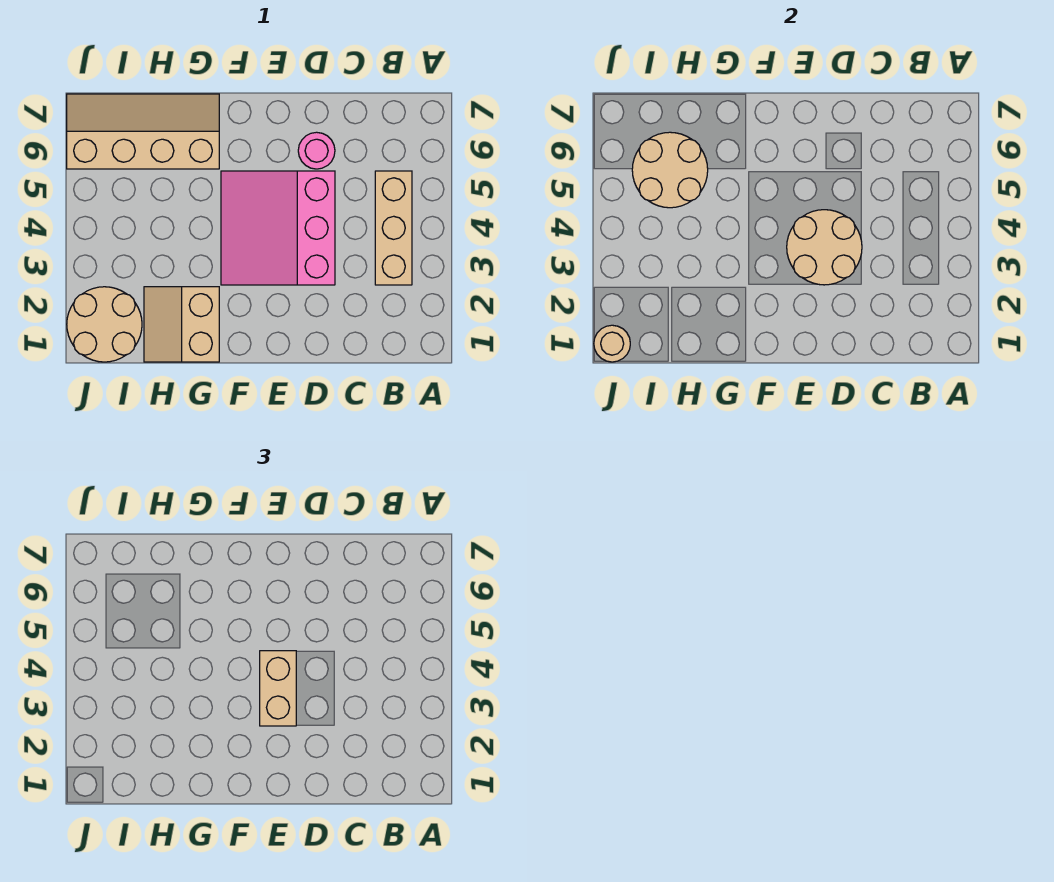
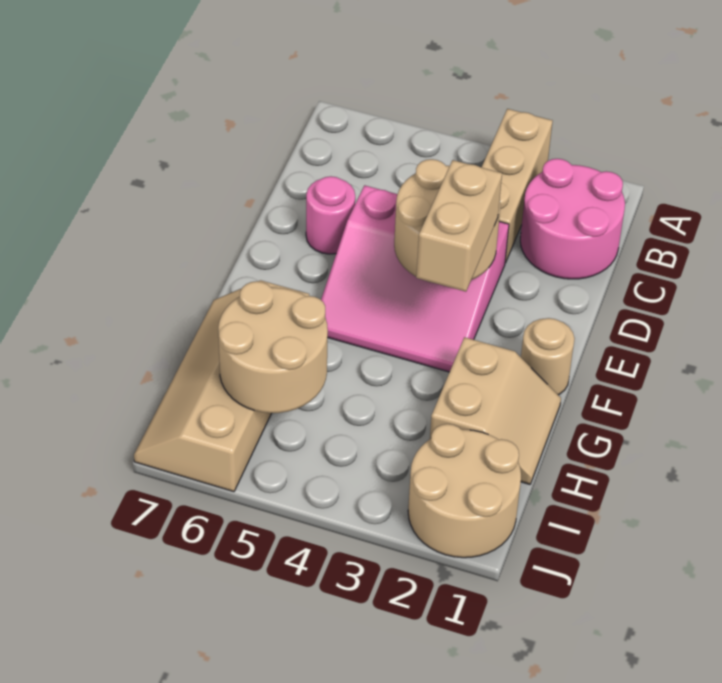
none -> pink round brick B1:C2 level 1
tan brick B3:B5 level 1 -> tan brick A3:C3 level 1
tan brick E3:E4 level 3 -> tan brick E3:F3 level 3
tan slope G1:H2 level 1 top G -> tan slope G1:H2 level 1 top 2
tan round brick J1 level 2 -> tan round brick F1 level 1

